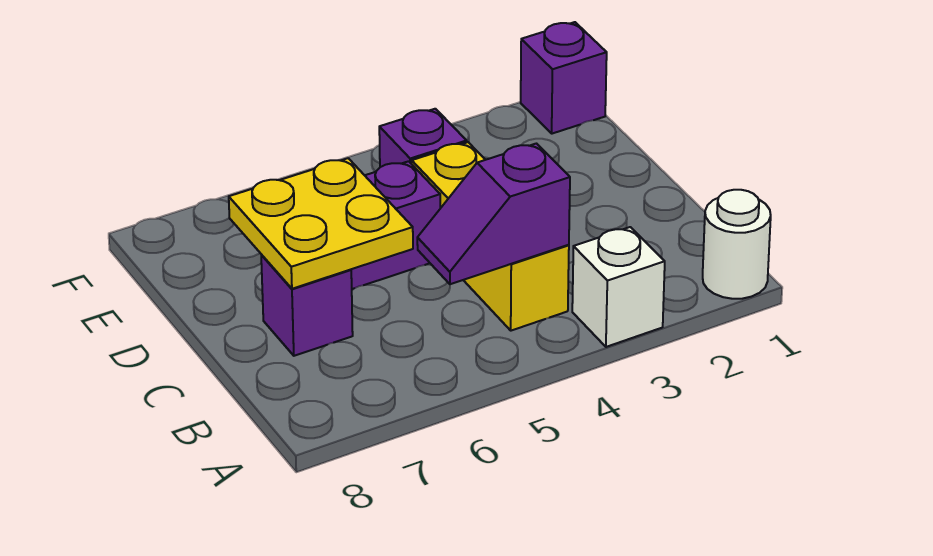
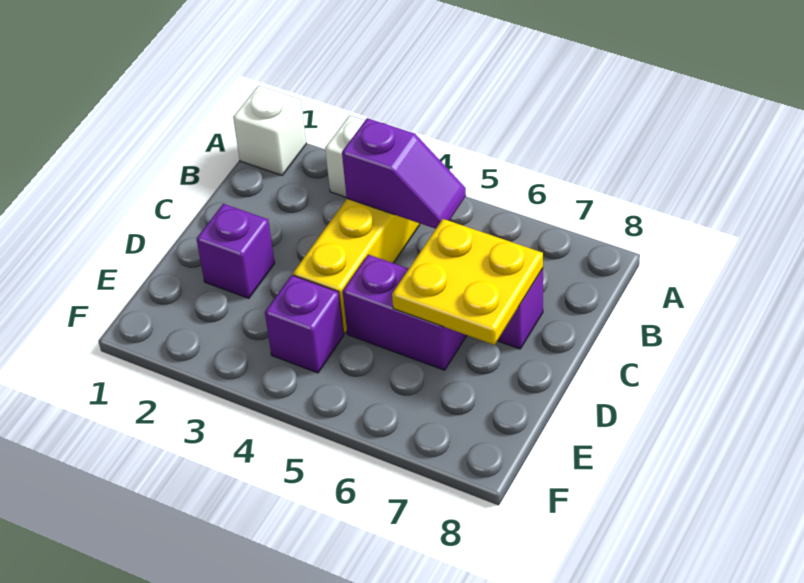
white round brick A1 level 1 -> white brick A1 level 1
purple brick F1 level 1 -> purple brick D2 level 1

